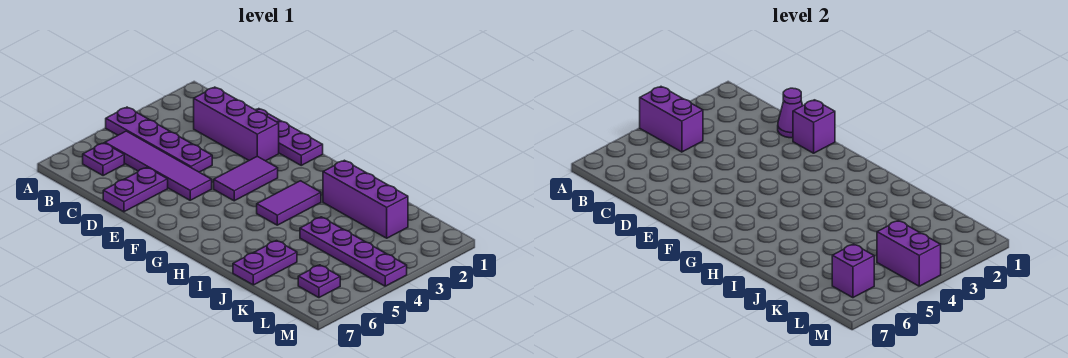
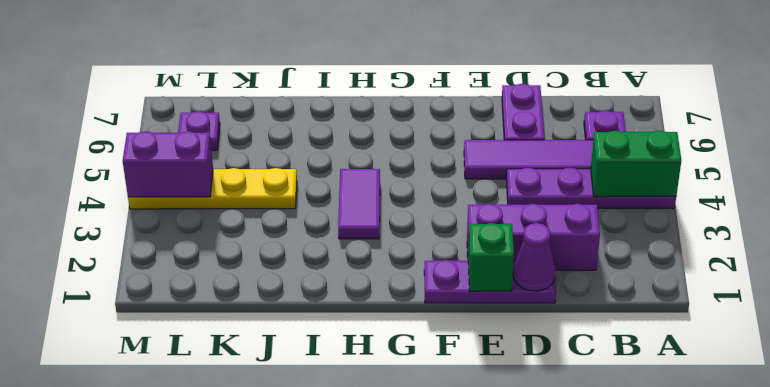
purple brick A4:B4 level 2 -> green brick A4:B4 level 2
purple brick E1 level 2 -> green brick E1 level 2
purple tile F3:F4 level 1 -> none
purple brick I2:K2 level 1 -> none
purple plate J4:M4 level 1 -> yellow plate J4:M4 level 1
purple plate J6:J7 level 1 -> none
purple brick L6 level 2 -> none

